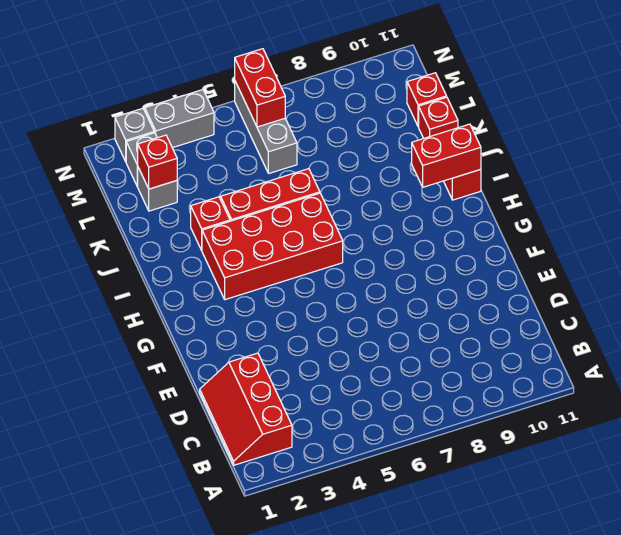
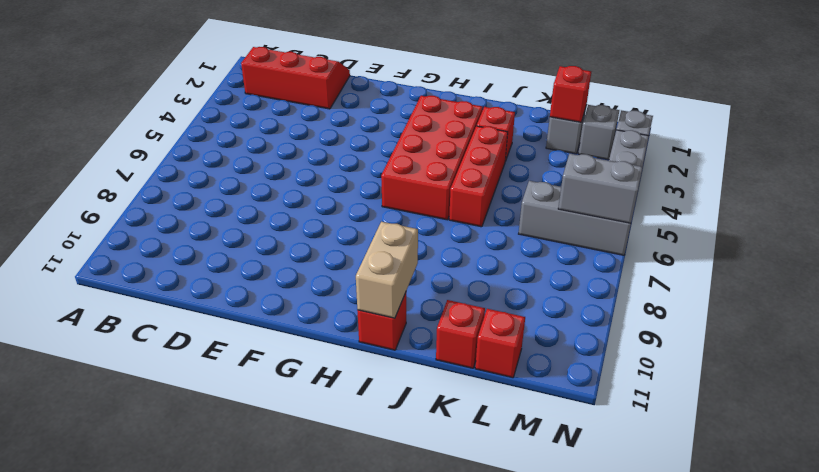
red brick I10:I11 level 2 -> tan brick I10:I11 level 2
red brick M6:N6 level 2 -> grey brick M6:N6 level 2

